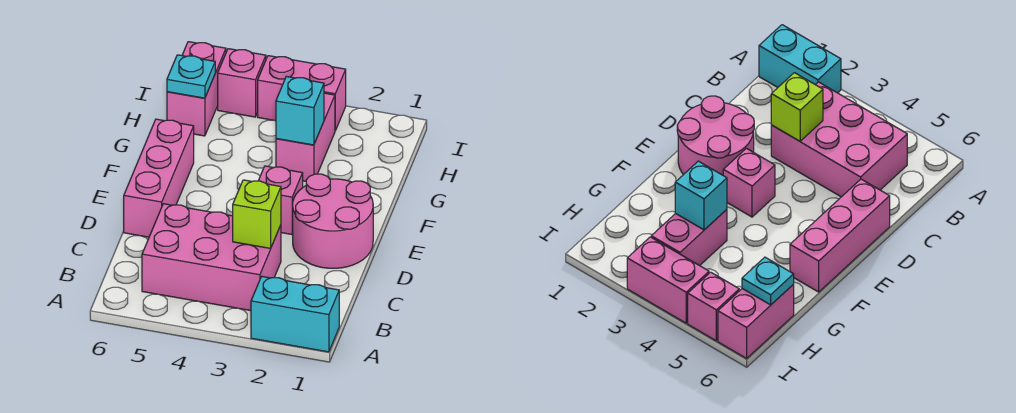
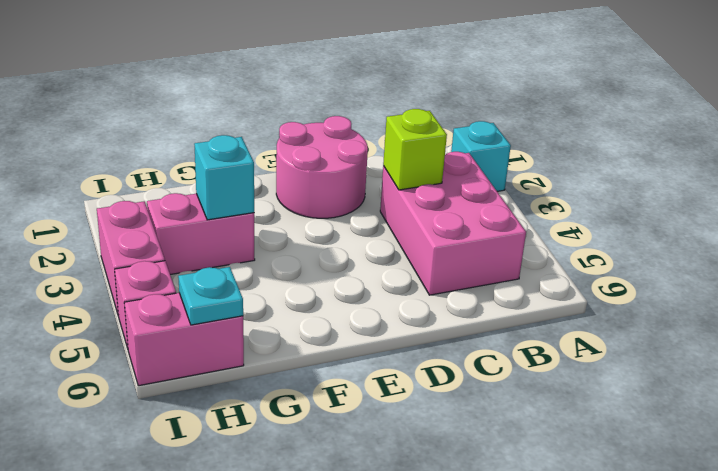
cyan brick A1:A2 level 1 -> cyan brick A2 level 1
pink brick D6:F6 level 1 -> none
pink brick E3 level 1 -> none

